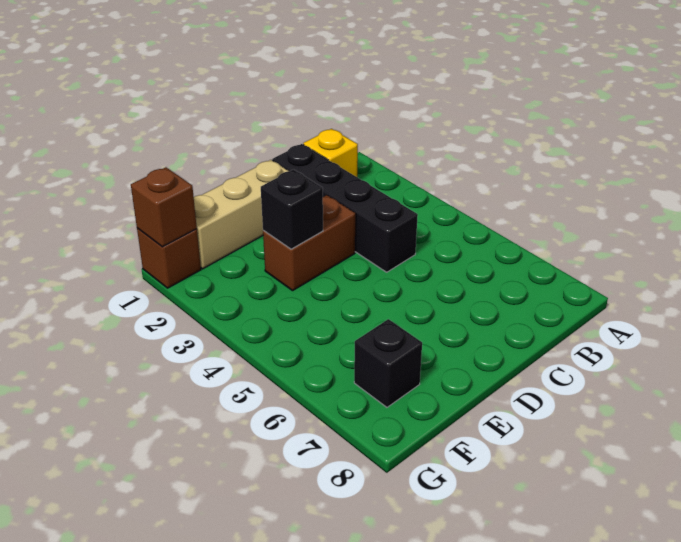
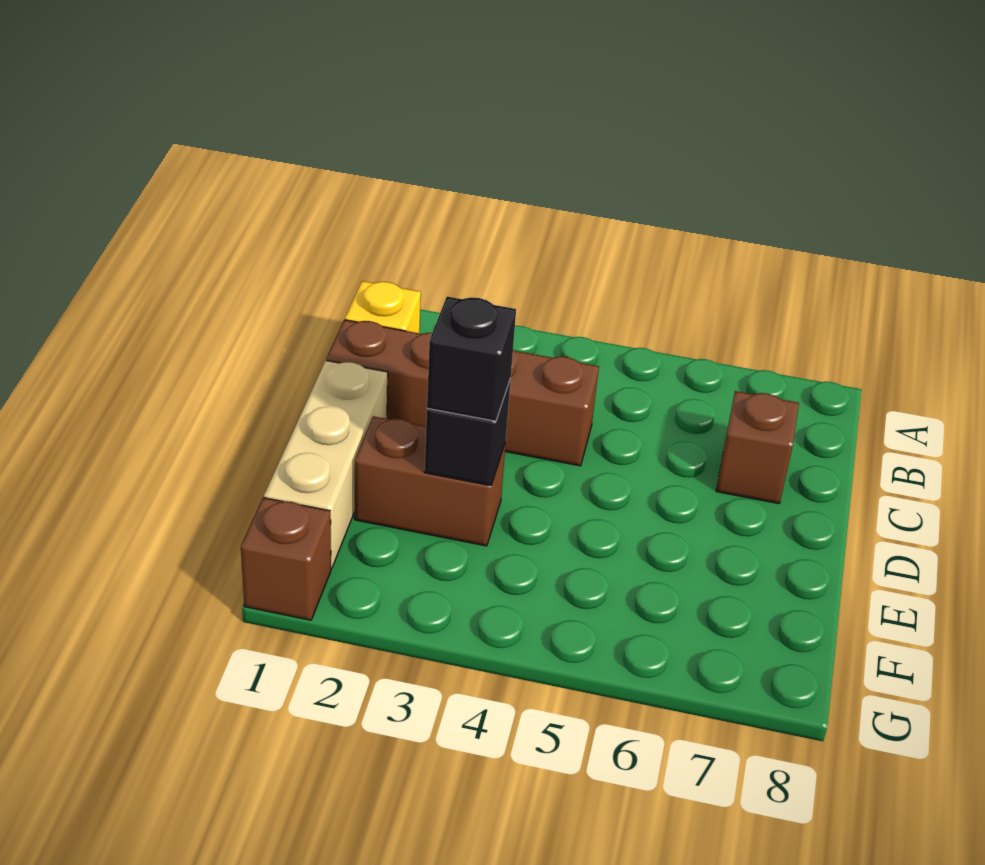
black brick C1:C4 level 1 -> brown brick C1:C4 level 1
brown brick D3:E3 level 1 -> brown brick E2:E3 level 1
black brick F7 level 1 -> black brick E3 level 3
brown brick G1 level 2 -> brown brick C7 level 1

